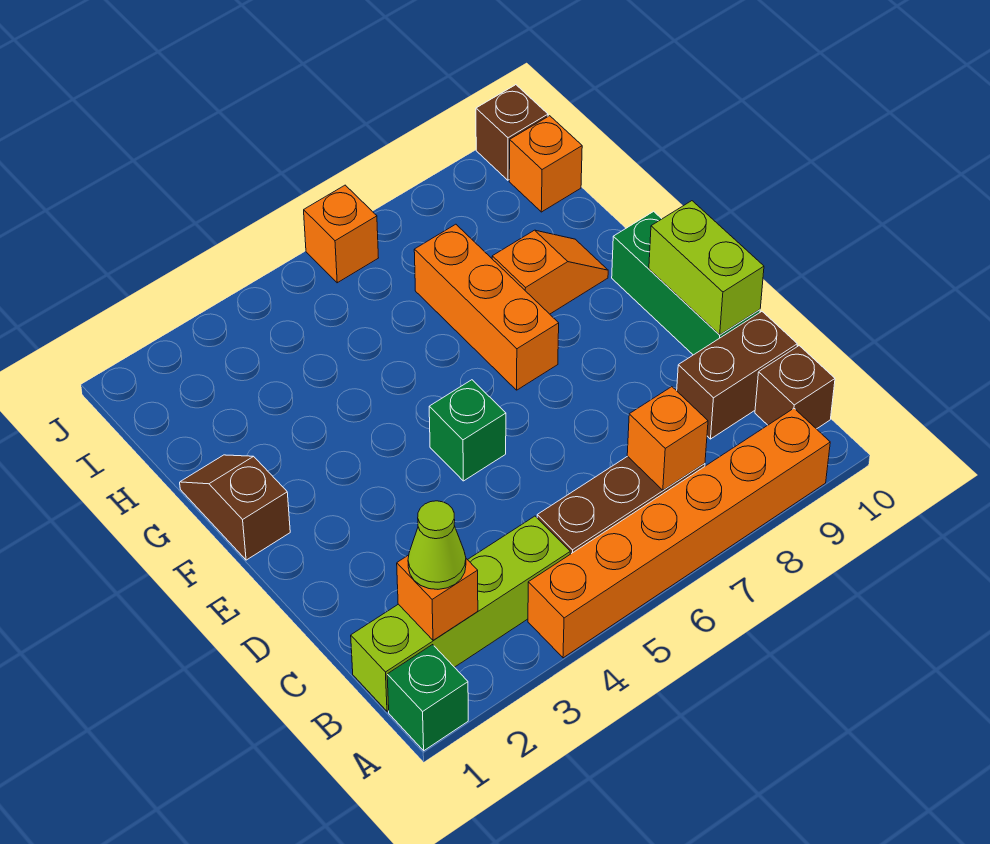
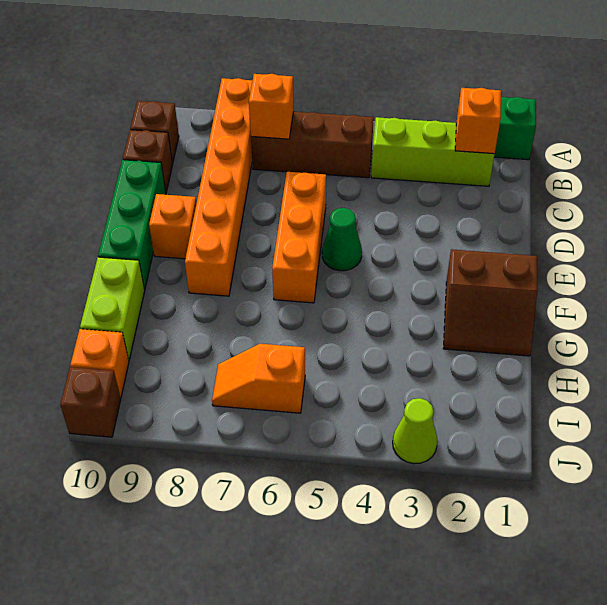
orange brick A4:A9 level 1 -> orange brick A8:F8 level 1
lime brick B1:B4 level 1 -> lime brick B2:B4 level 1
lime cone B2 level 3 -> lime cone J3 level 1
brown brick C9:C10 level 1 -> brown brick C10 level 1
lime brick D10:E10 level 2 -> lime brick G10:H10 level 1
green brick E5 level 1 -> green cone E5 level 1
brown slope F1:G1 level 1 top F -> brown slope F1:G2 level 1 top F
orange brick F7:H7 level 1 -> orange brick D6:F6 level 1
orange slope G8:G9 level 1 top 8 -> orange slope I6:I7 level 1 top 6
orange brick J6 level 1 -> orange brick E9 level 1

